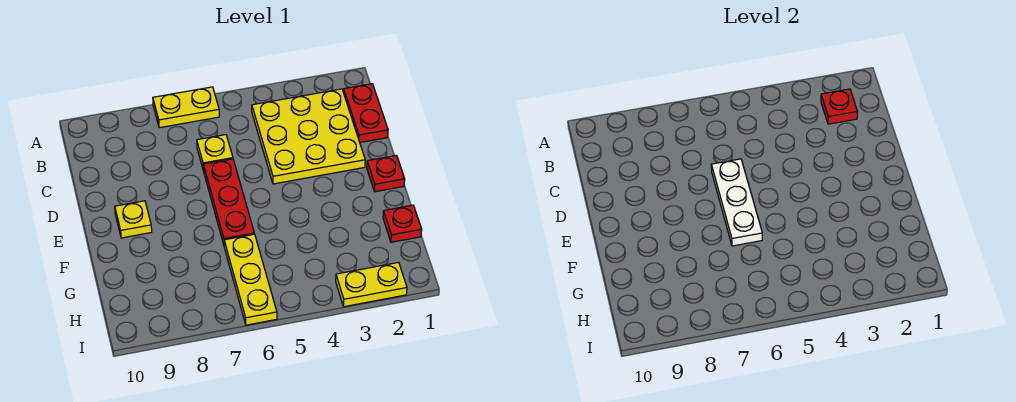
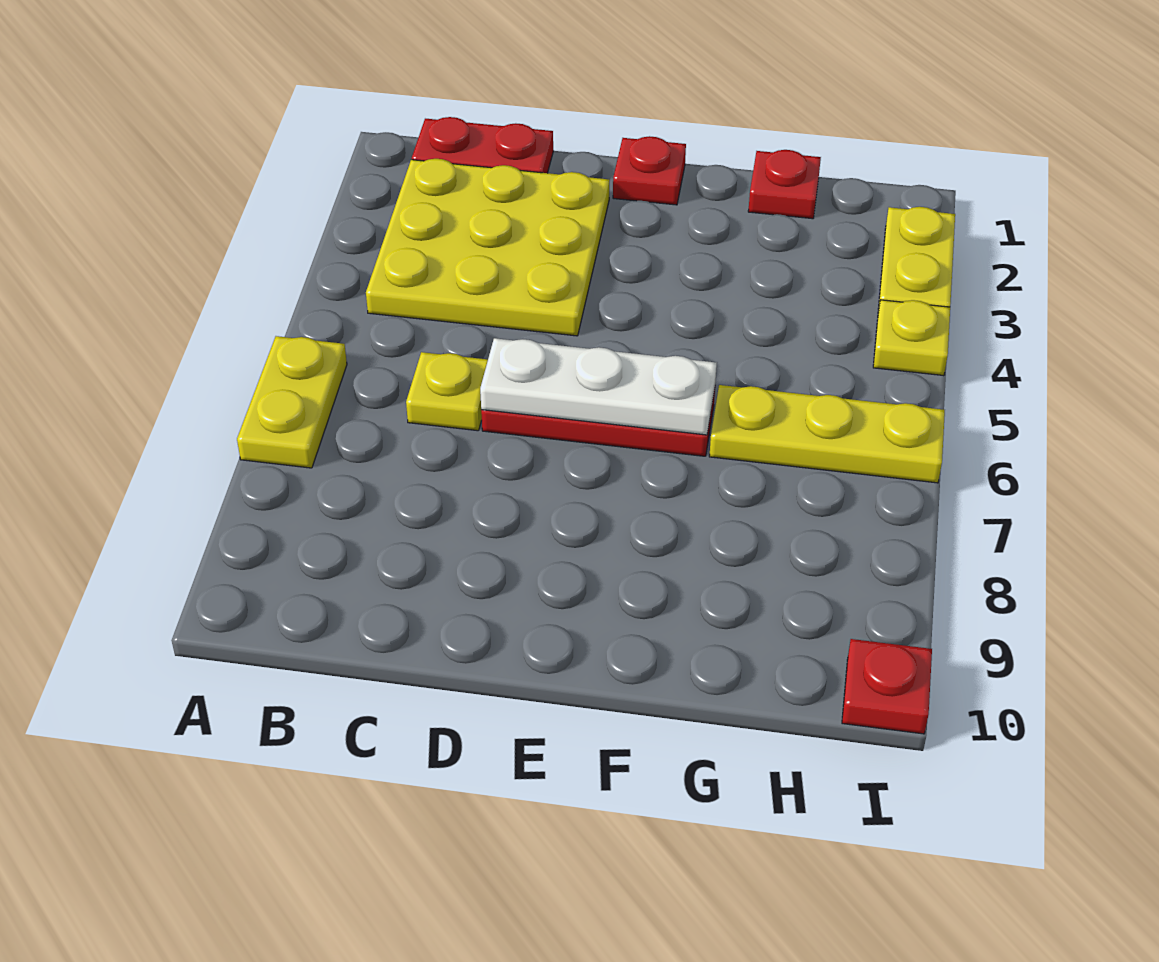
red plate B2 level 2 -> red plate I10 level 1
yellow plate E9 level 1 -> yellow plate I4 level 1

